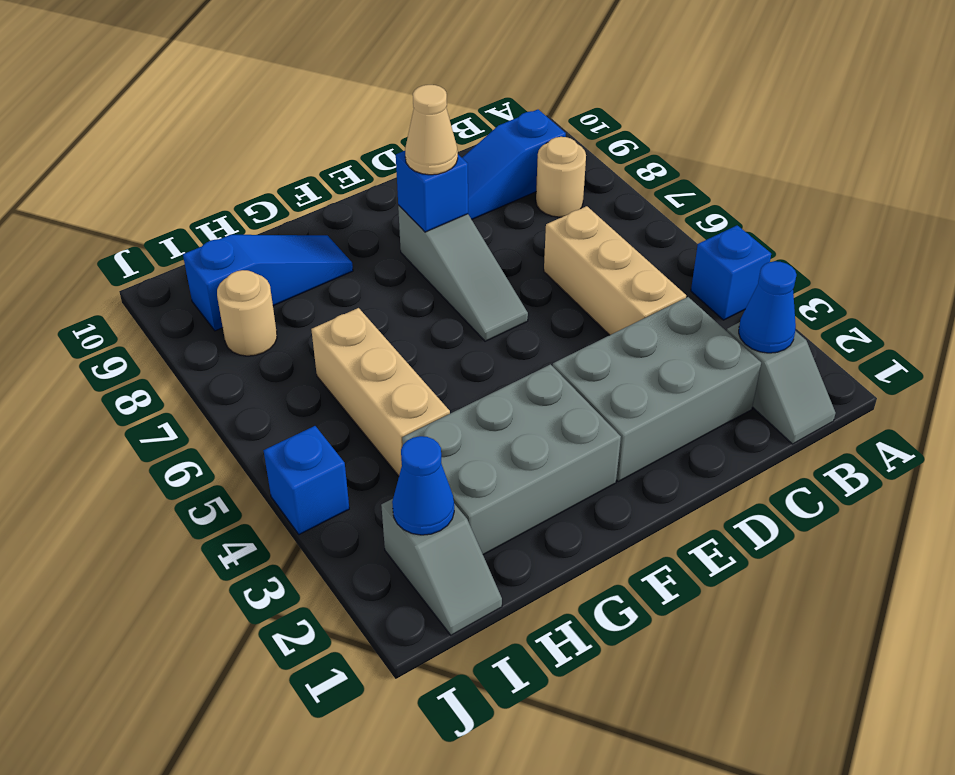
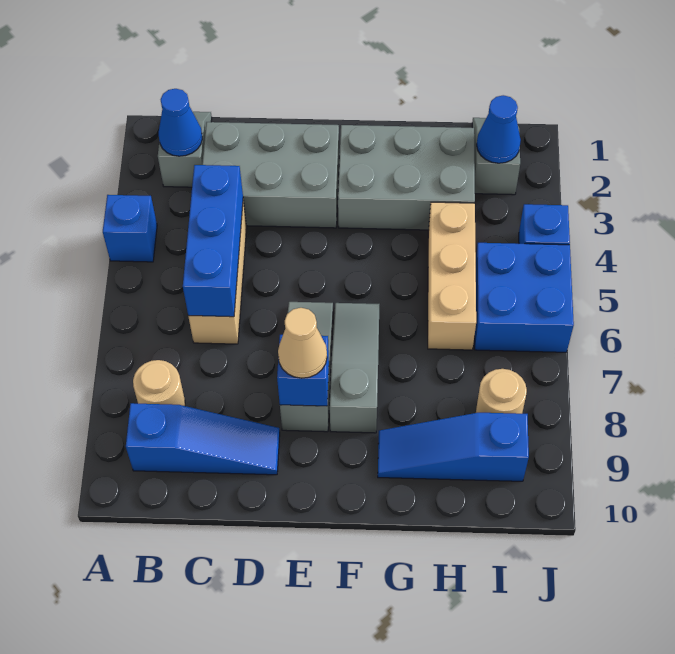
none -> blue brick C4:C6 level 2
none -> grey slope F6:F8 level 1 top 8
none -> blue brick I5:J6 level 1

